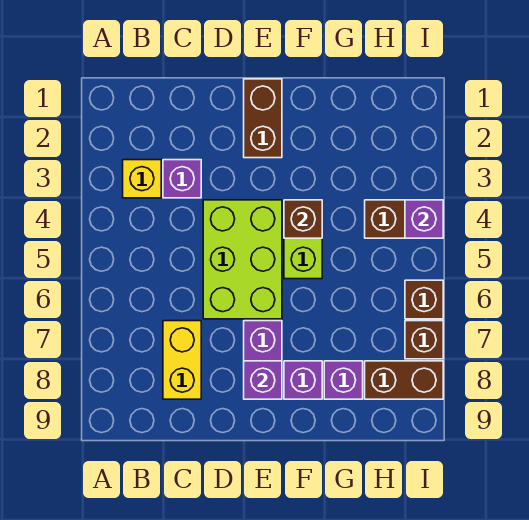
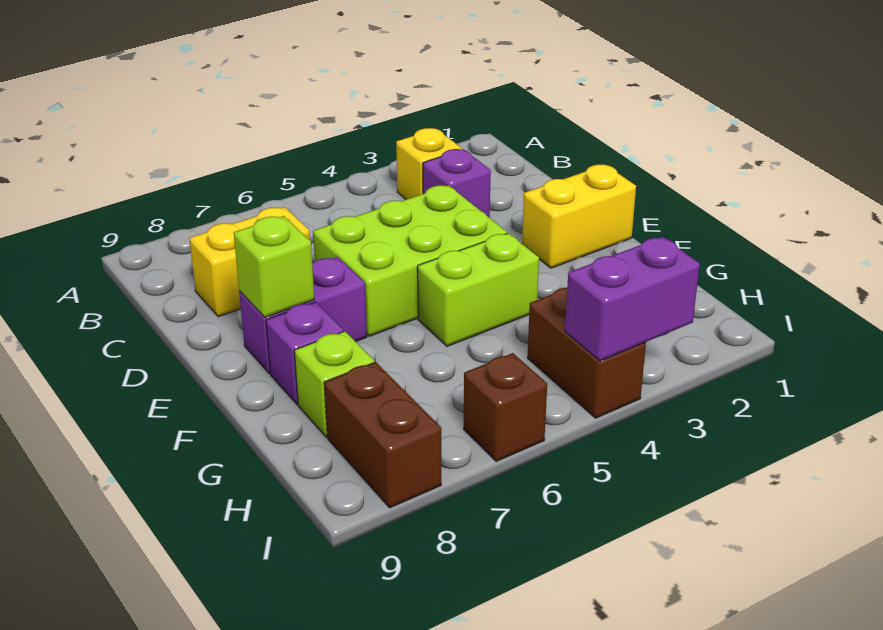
brown brick E1:E2 level 1 -> yellow brick E1:E2 level 1
purple brick E8 level 2 -> lime brick E8 level 2
brown brick F4 level 2 -> none
purple brick G8 level 1 -> lime brick G8 level 1
purple brick I4 level 2 -> purple brick I3:I4 level 2
brown brick I7 level 1 -> none

